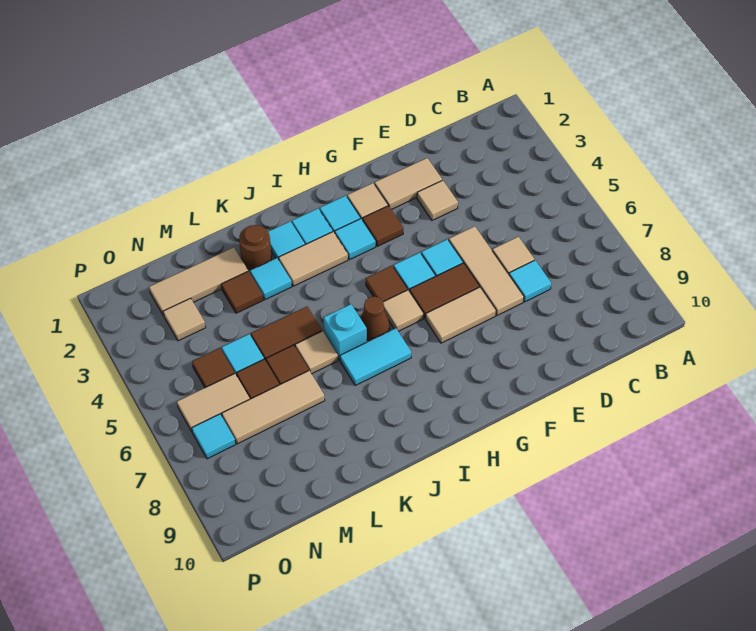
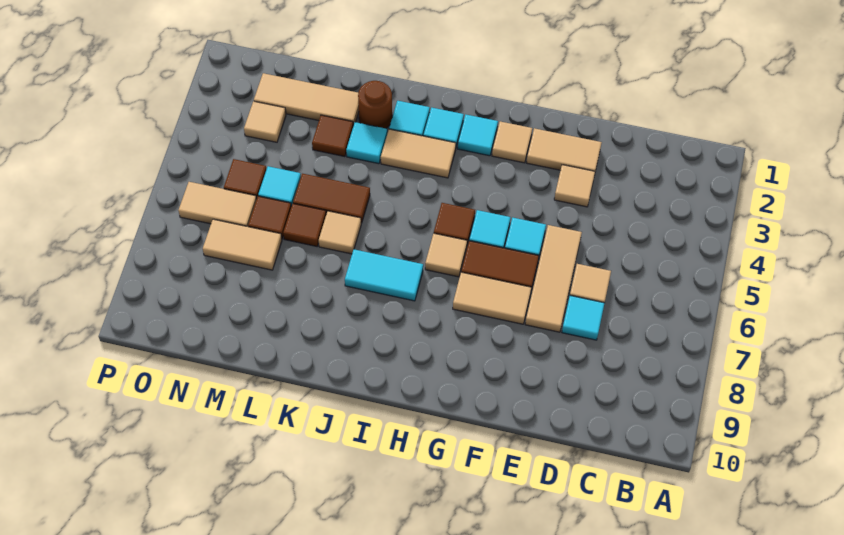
brown tile G3 level 1 -> none
cyan tile H3 level 1 -> none
brown cone I6 level 1 -> none
cyan brick J6 level 1 -> none
tan tile L7:N7 level 1 -> tan tile M7:N7 level 1
cyan tile O7 level 1 -> none

